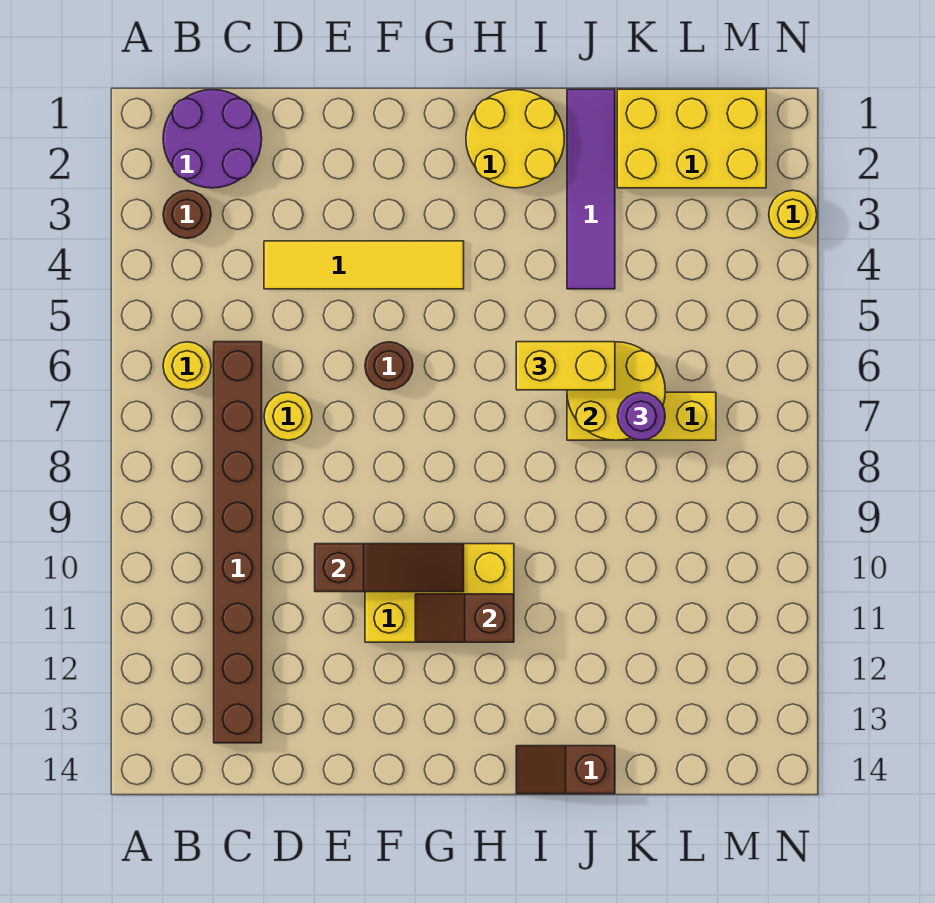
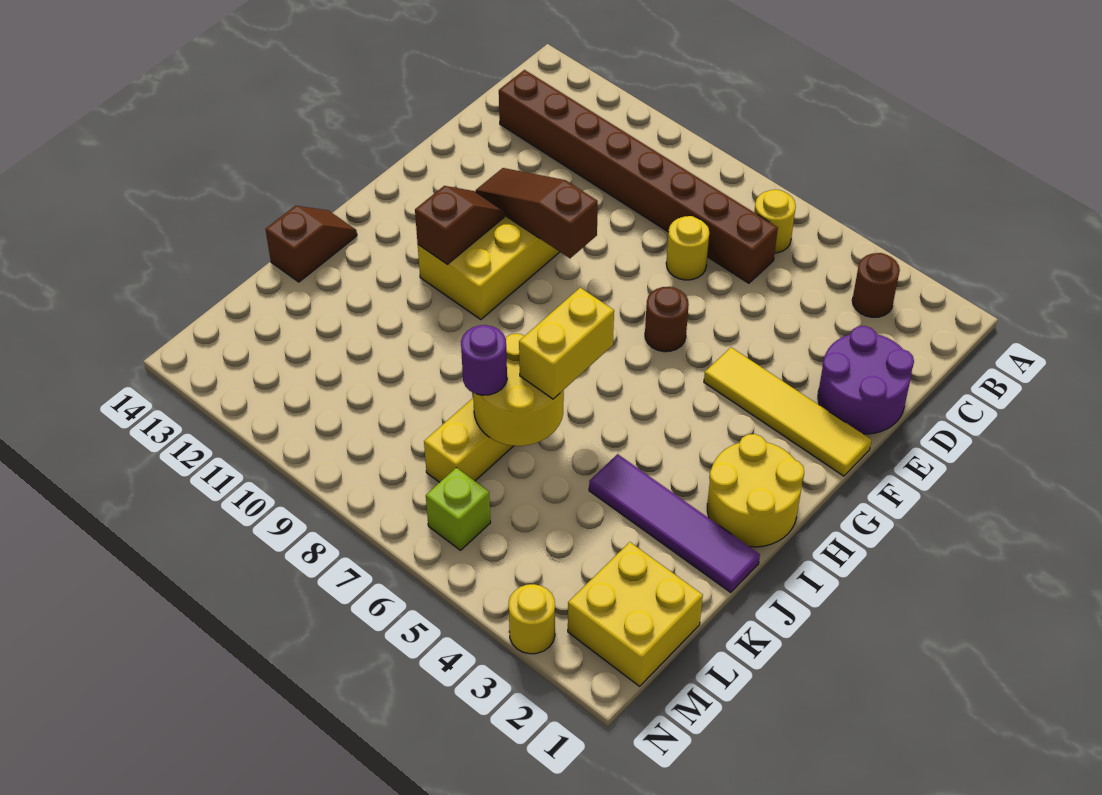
purple round brick B1:C2 level 1 -> purple round brick D1:E2 level 1
yellow tile D4:G4 level 1 -> yellow tile F1:F4 level 1
brown slope E10:G10 level 2 top E -> brown slope F9:F11 level 2 top 9
yellow brick K1:M2 level 1 -> yellow brick L1:M2 level 1
none -> lime brick M6 level 1

